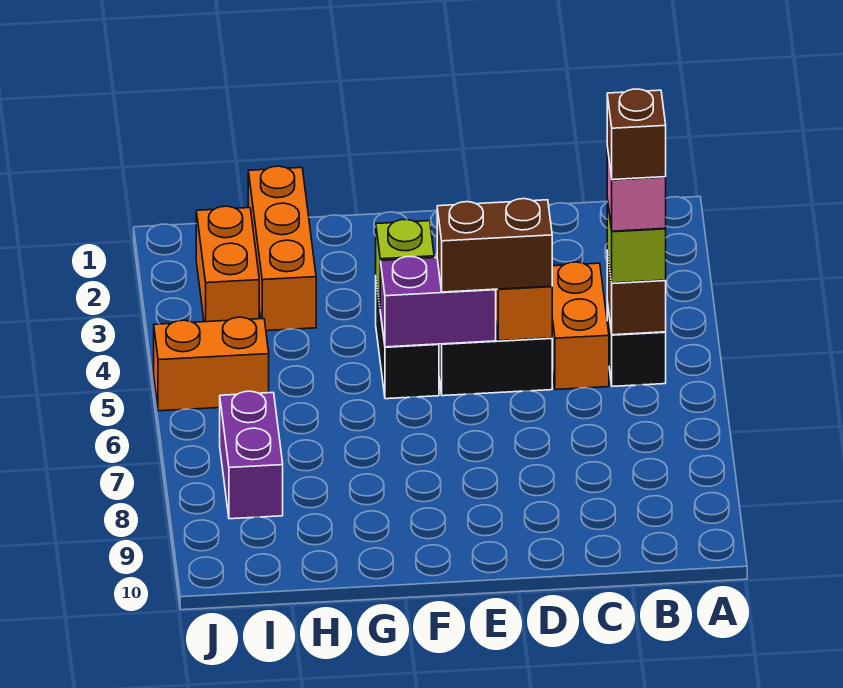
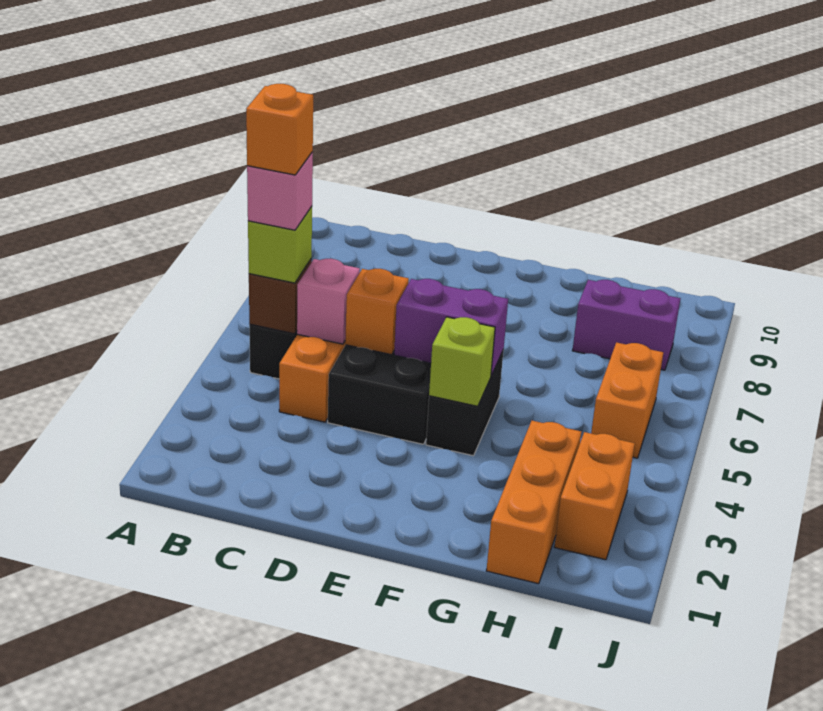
brown brick B5 level 5 -> orange brick B5 level 5
none -> pink brick C5 level 2
brown brick D5:E5 level 3 -> none
orange brick I5:J5 level 1 -> orange brick I5:I6 level 1
purple brick I7:I8 level 1 -> purple brick H8:I8 level 1

